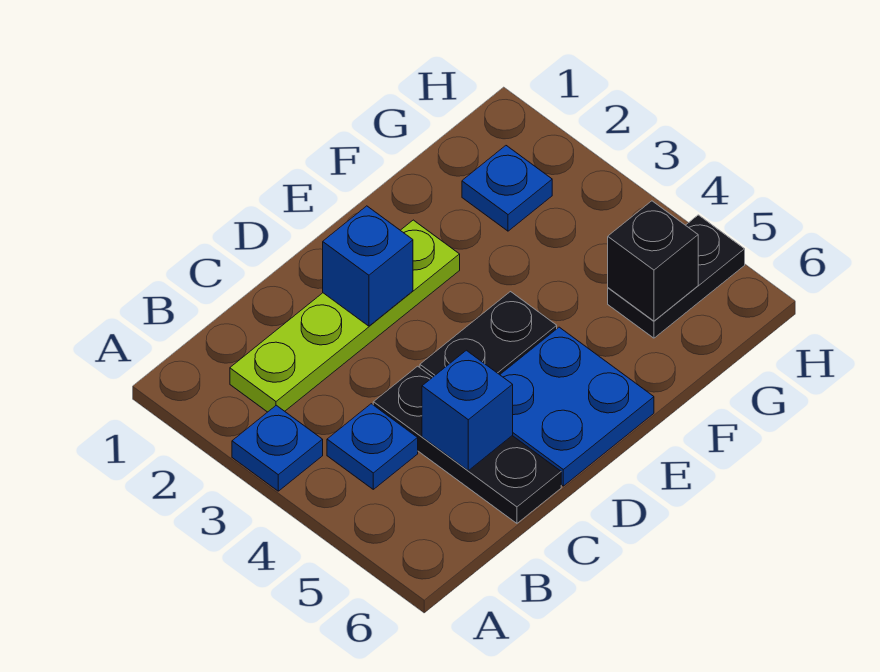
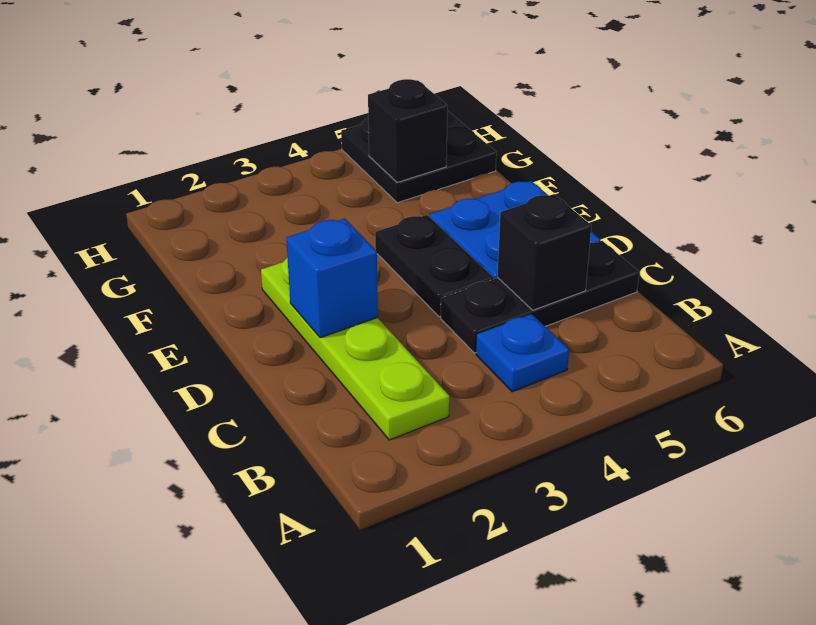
blue plate A3 level 1 -> none
blue brick C5 level 2 -> black brick C5 level 2
blue plate G2 level 1 -> none
black plate G5:H5 level 1 -> black plate G5:H6 level 1

